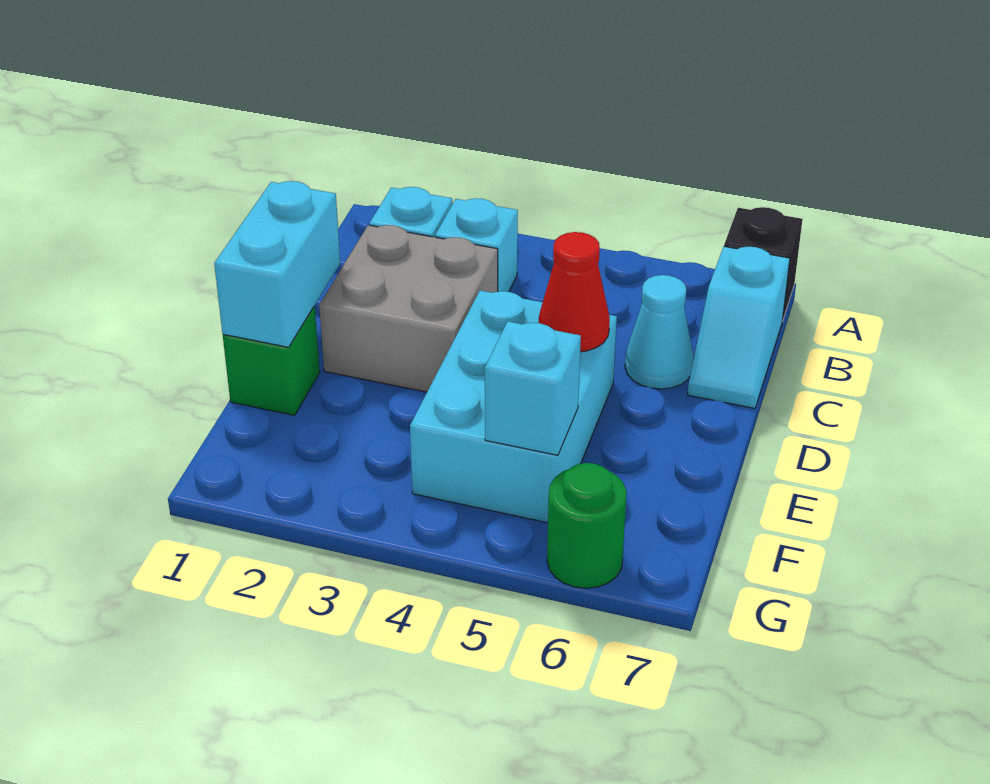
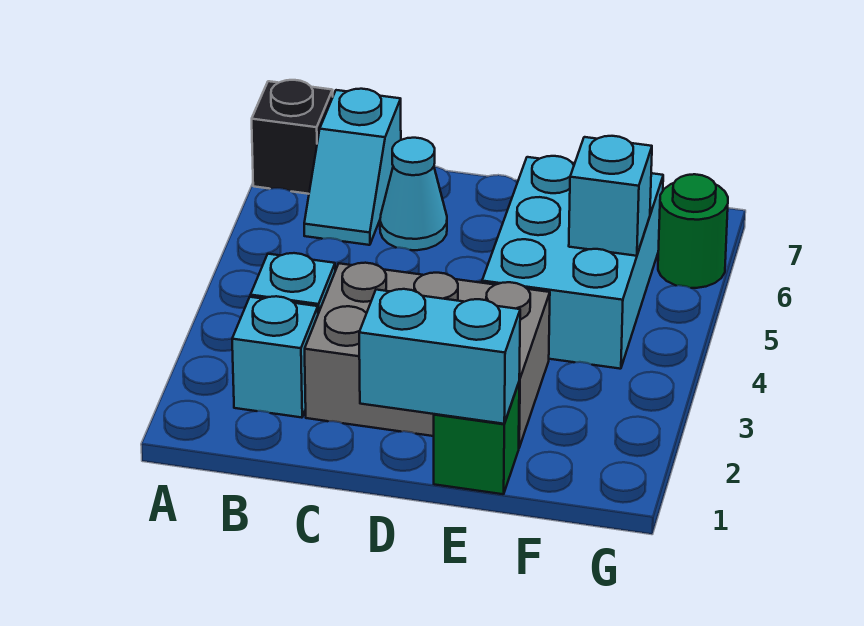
cyan slope B7:C7 level 1 top B -> cyan slope B6:B7 level 1 top 7
grey brick C2:D3 level 1 -> grey brick C2:E3 level 1
cyan brick D4:F5 level 1 -> cyan brick E4:F6 level 1
red cone D5 level 2 -> none

